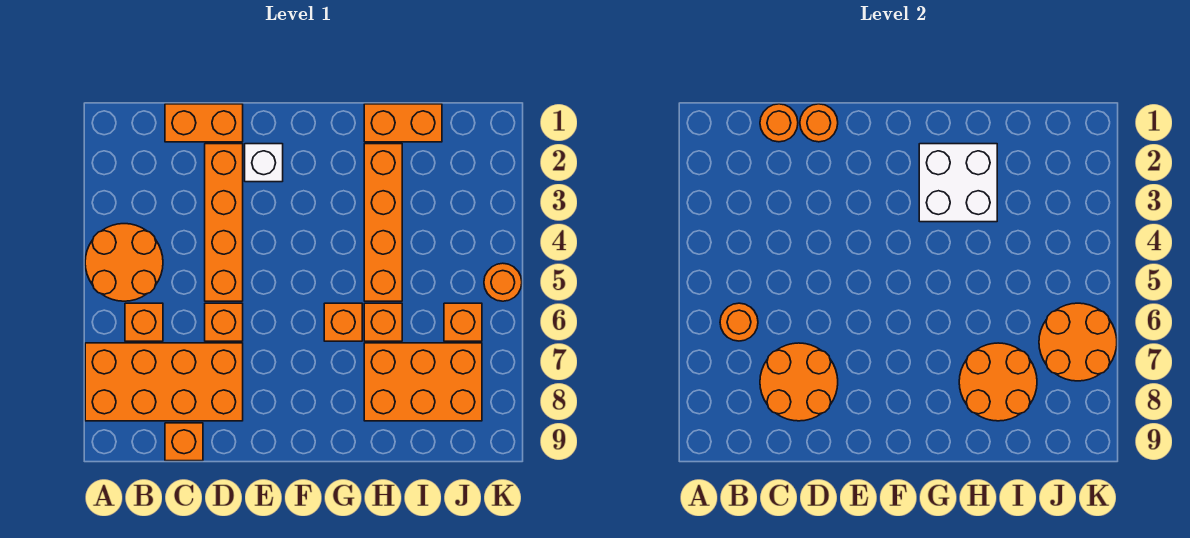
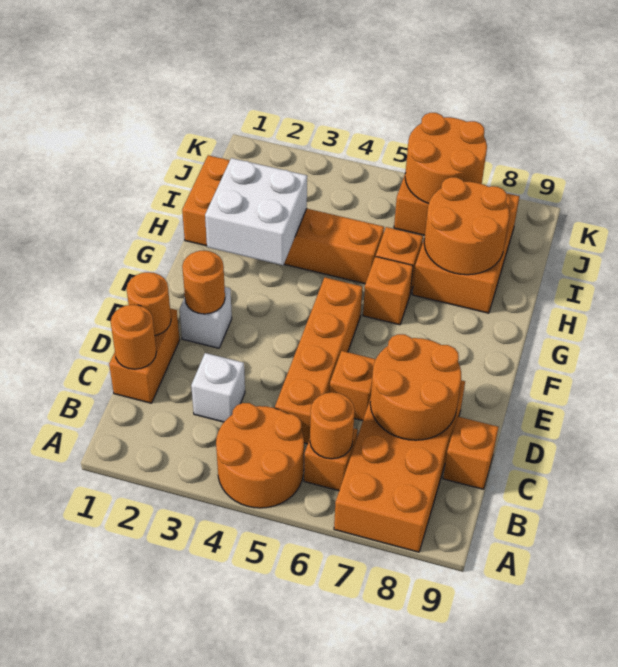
none -> white brick C3 level 1
orange brick D2:D5 level 1 -> orange brick C5:F5 level 1
orange round brick K5 level 1 -> orange round brick E2 level 2

